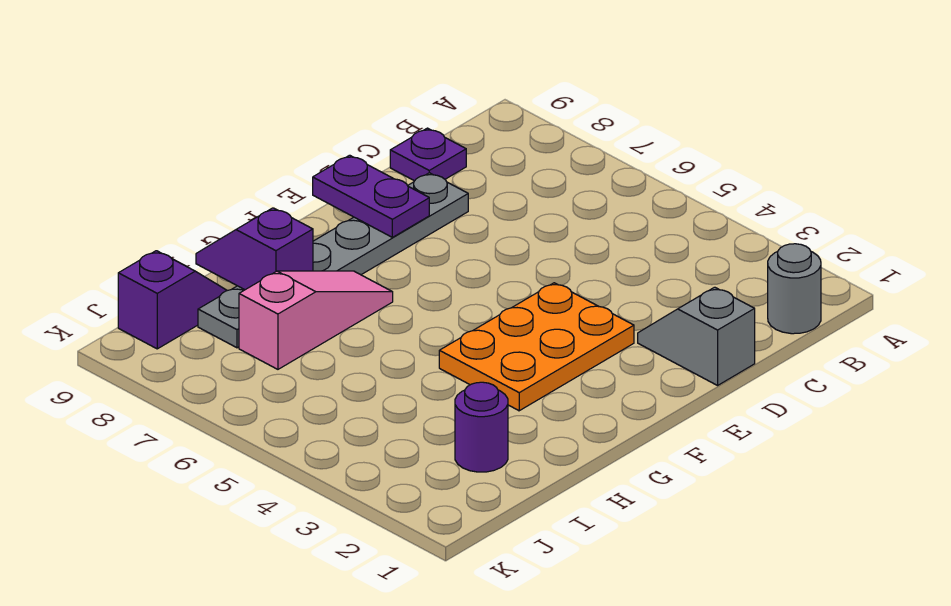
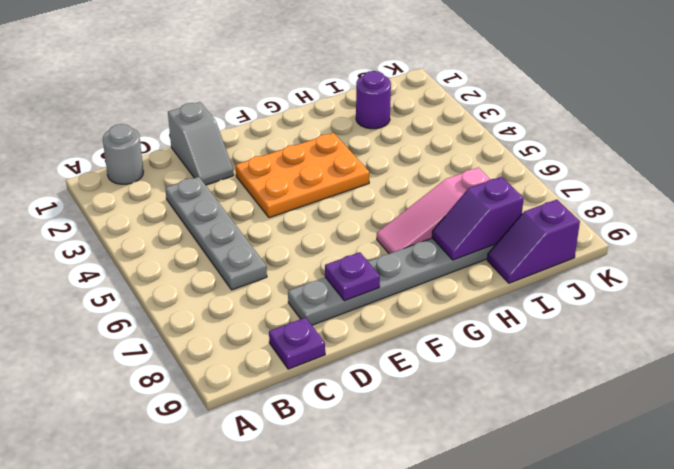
none -> grey plate C3:C6 level 1
purple plate E8:E9 level 2 -> purple plate E8 level 2
purple slope H8:H9 level 2 top 8 -> purple slope H8:I8 level 2 top I

